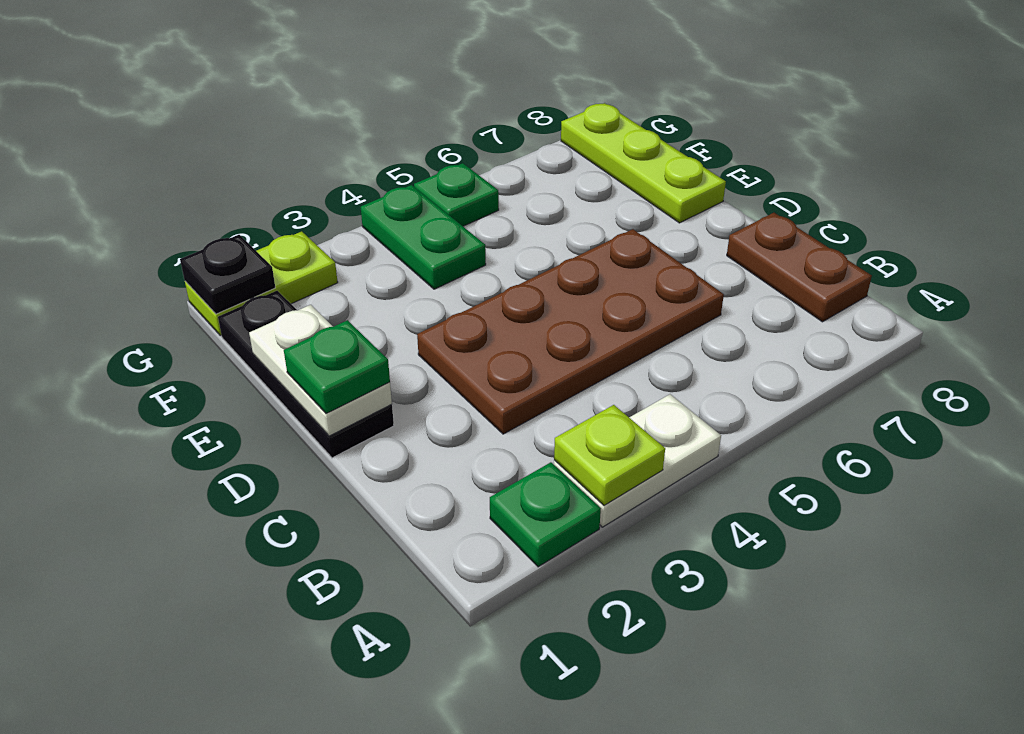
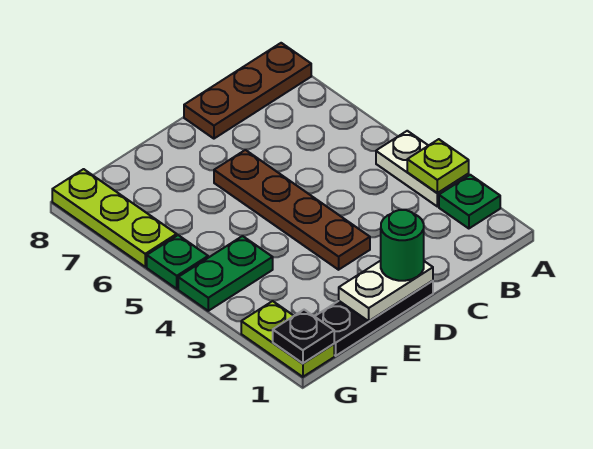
brown plate B8:C8 level 1 -> brown plate A8:C8 level 1
brown plate C3:D6 level 1 -> brown plate D3:D6 level 1
green plate D1 level 3 -> green round brick D1 level 3
lime plate E8:G8 level 1 -> lime plate G6:G8 level 1

